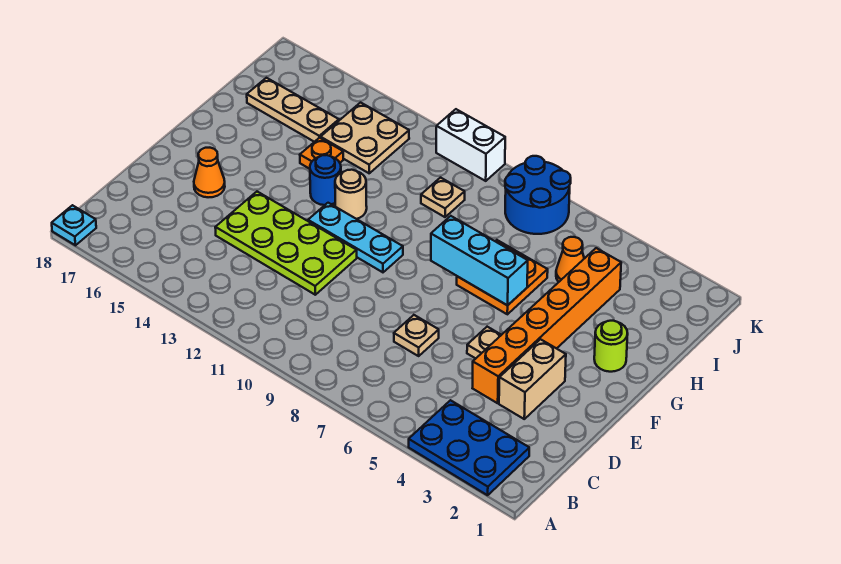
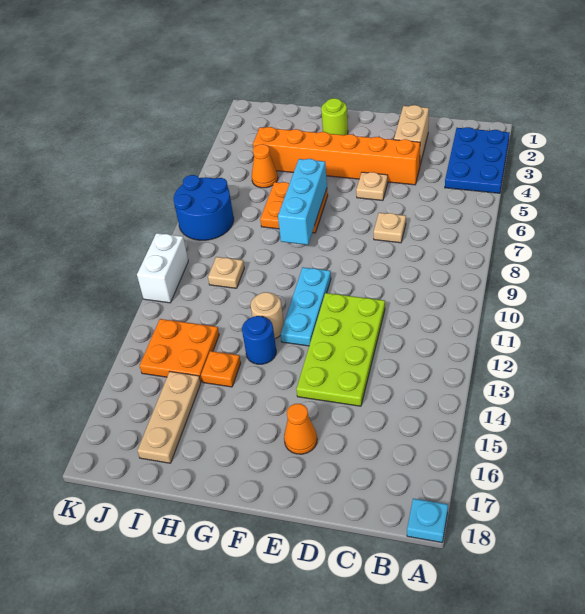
tan brick D3:E3 level 1 -> tan brick D2:D3 level 1
tan plate I13:J14 level 1 -> orange plate I13:J14 level 1

